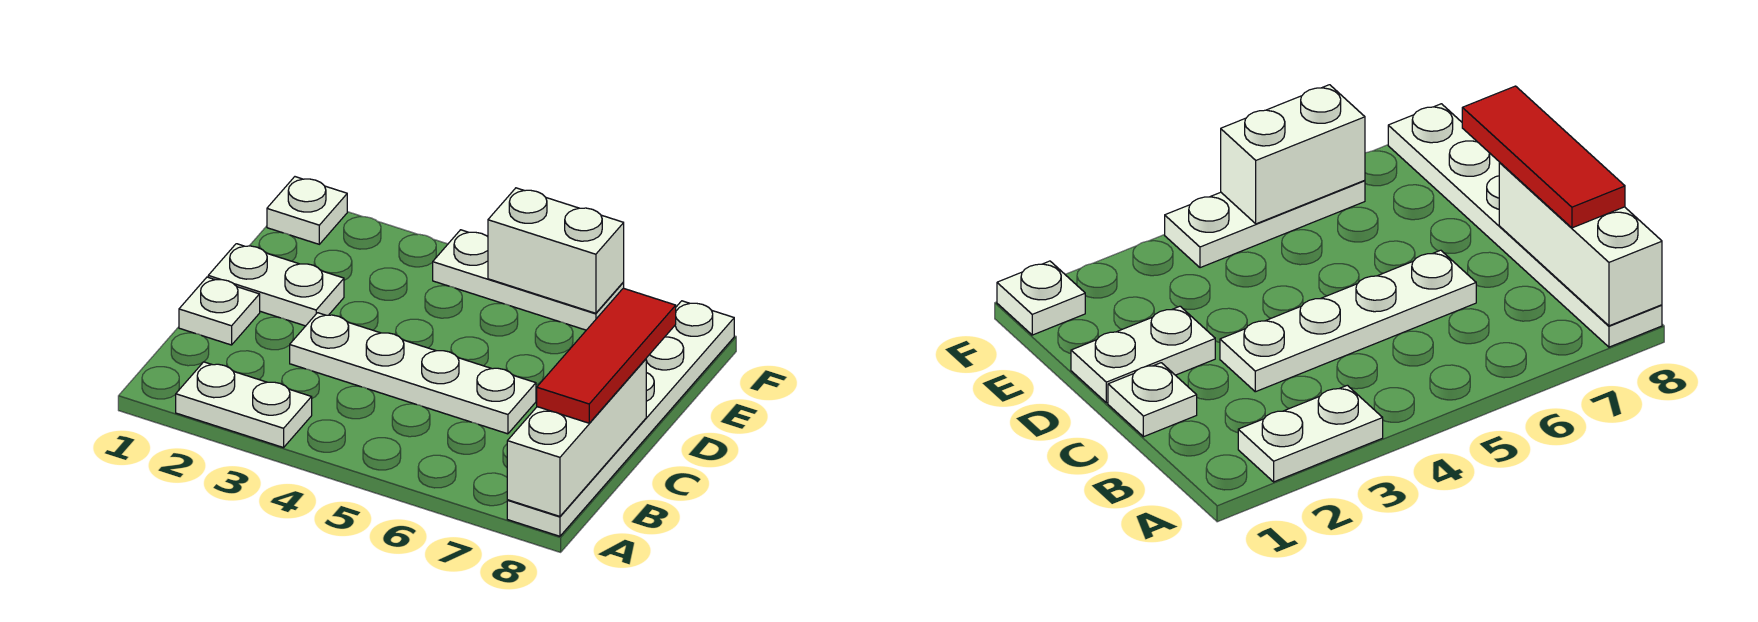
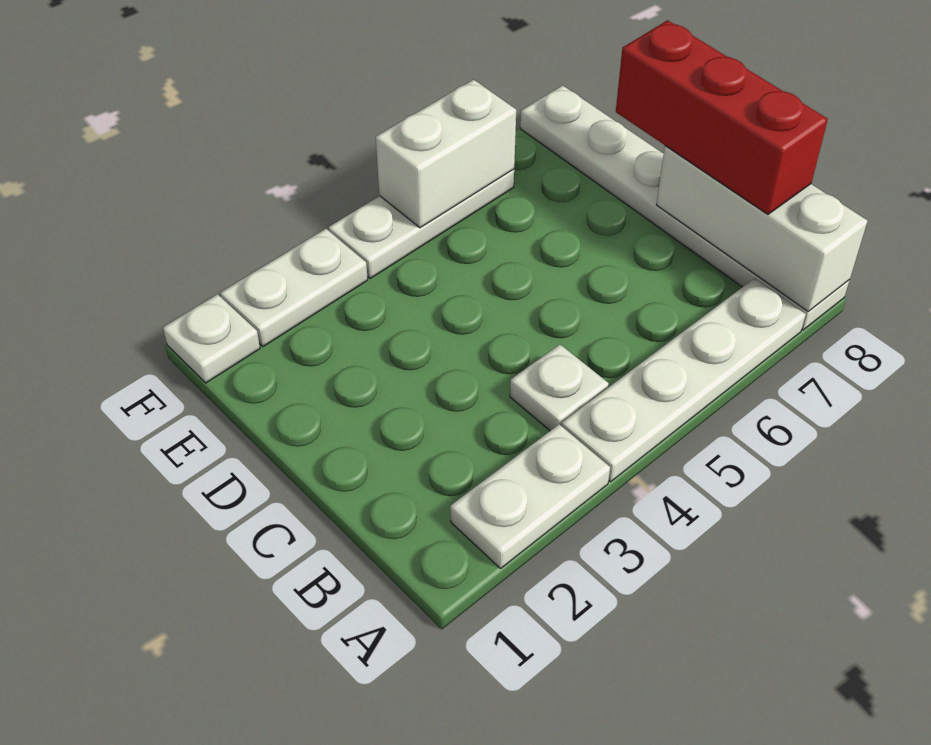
red tile B8:D8 level 3 -> red brick B8:D8 level 3
white plate C1 level 1 -> white plate B4 level 1
white plate C3:C6 level 1 -> white plate A4:A7 level 1
white plate D1:D2 level 1 -> white plate F2:F3 level 1

